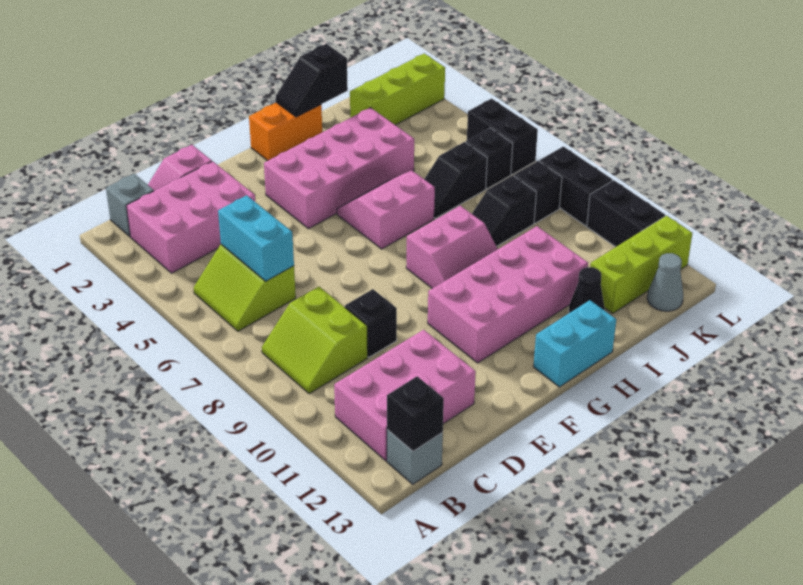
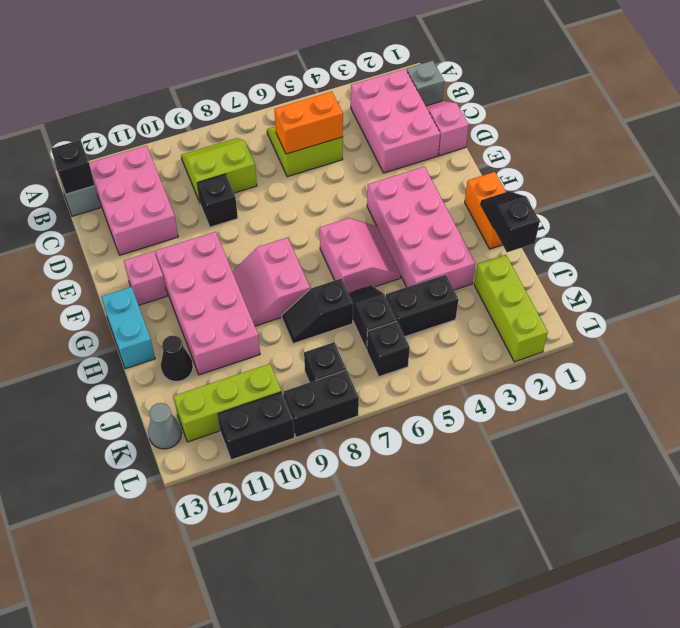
cyan brick C5:C6 level 2 -> orange brick C5:C6 level 2
none -> pink brick F12 level 1
black slope I8:J8 level 1 top J -> black slope I7:I8 level 1 top 7
lime brick J12:L12 level 1 -> lime brick K10:K12 level 1
black brick L5:L6 level 1 -> black brick J4:J5 level 1

